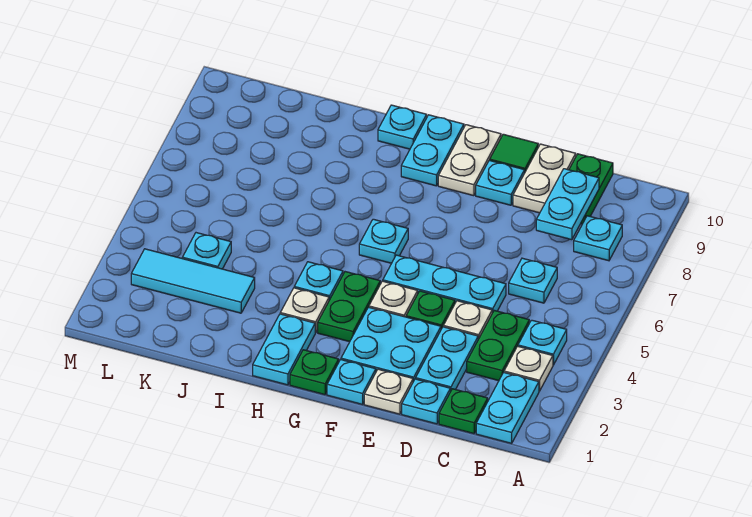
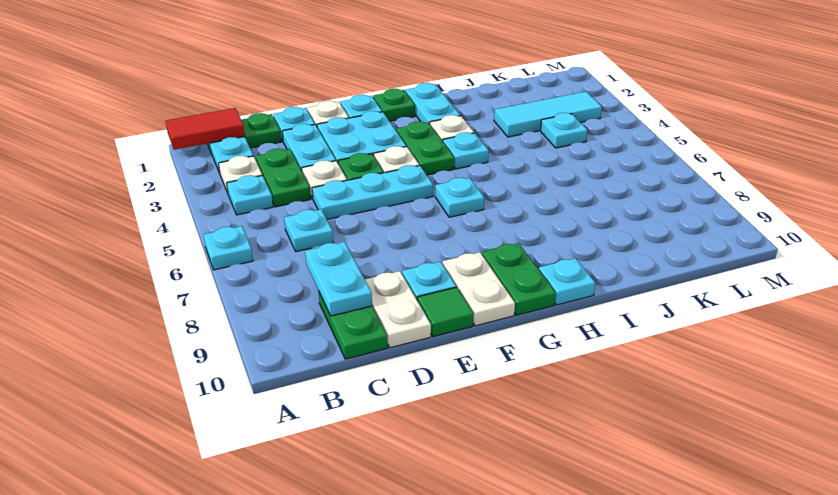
none -> red tile A1:B1 level 2
cyan plate B8 level 1 -> cyan plate A6 level 1
cyan plate G9:G10 level 1 -> green plate G9:G10 level 1

